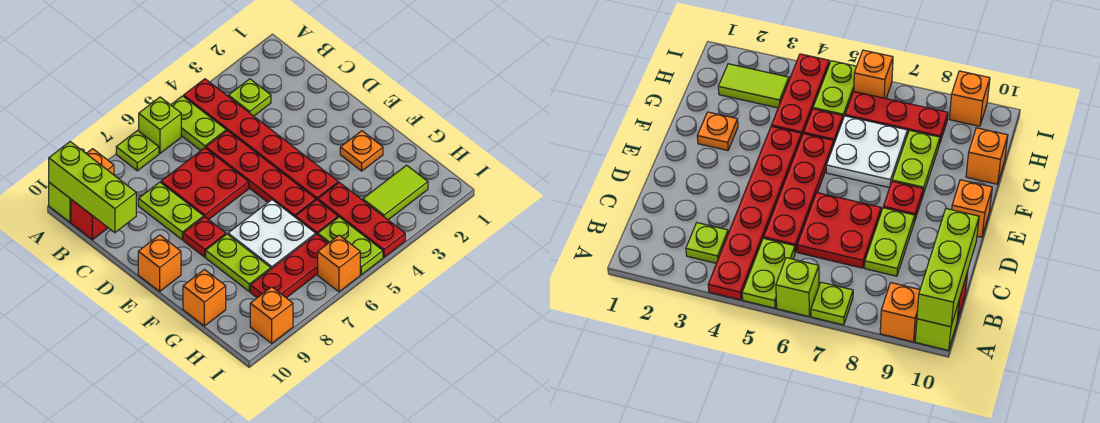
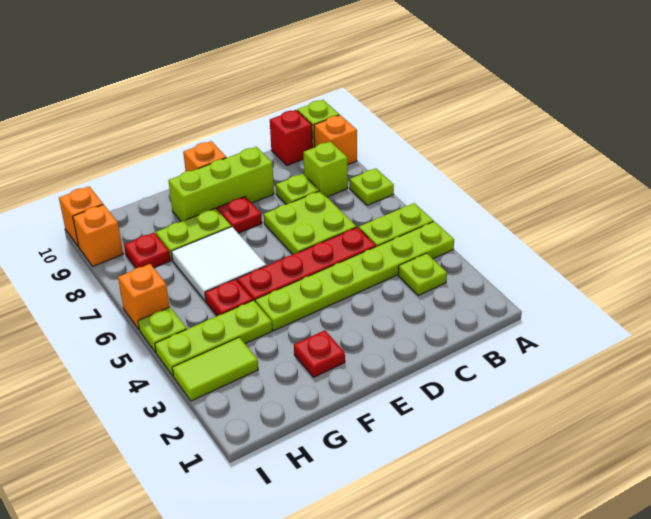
red plate A4:F4 level 1 -> lime plate A4:F4 level 1
lime brick A6 level 1 -> lime brick B8 level 1
lime brick A10:C10 level 2 -> lime brick D9:F9 level 1
red plate C6:D7 level 1 -> lime plate C6:D7 level 1
lime plate C8:D8 level 1 -> lime plate C8 level 1
orange plate F2 level 1 -> red plate F2 level 1
white plate F6:G7 level 1 -> white tile F6:G7 level 1
red plate G4:I4 level 1 -> lime plate G4:I4 level 1
orange brick G10 level 1 -> orange brick I10 level 1
lime tile H2:H3 level 1 -> lime tile H3:I3 level 1
lime plate H5:I5 level 1 -> lime plate I5 level 1
red plate H6:H8 level 1 -> red plate H8 level 1

